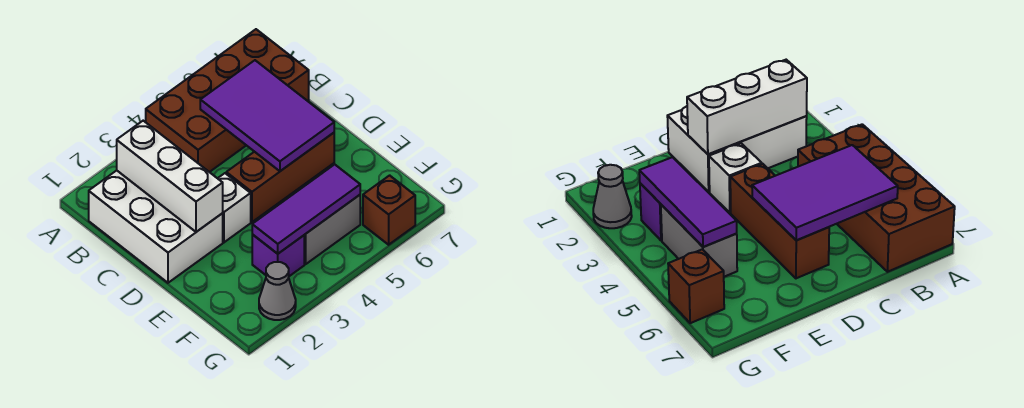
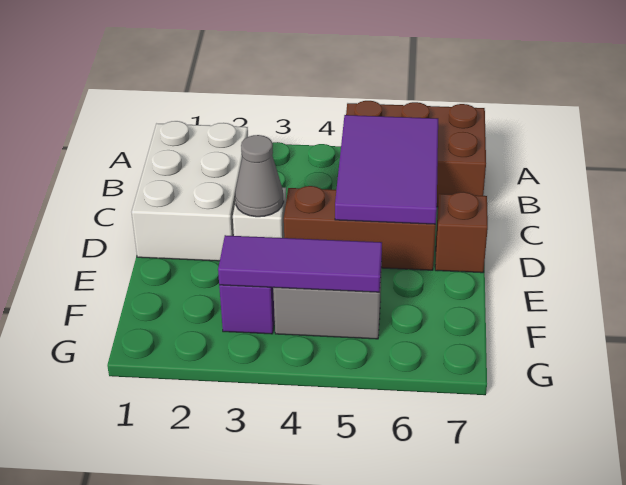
brown brick A4:B7 level 1 -> brown brick A5:B7 level 1
white brick B2:D2 level 2 -> none
grey cone G2 level 1 -> grey cone D3 level 2
brown brick G6 level 1 -> brown brick D7 level 1

